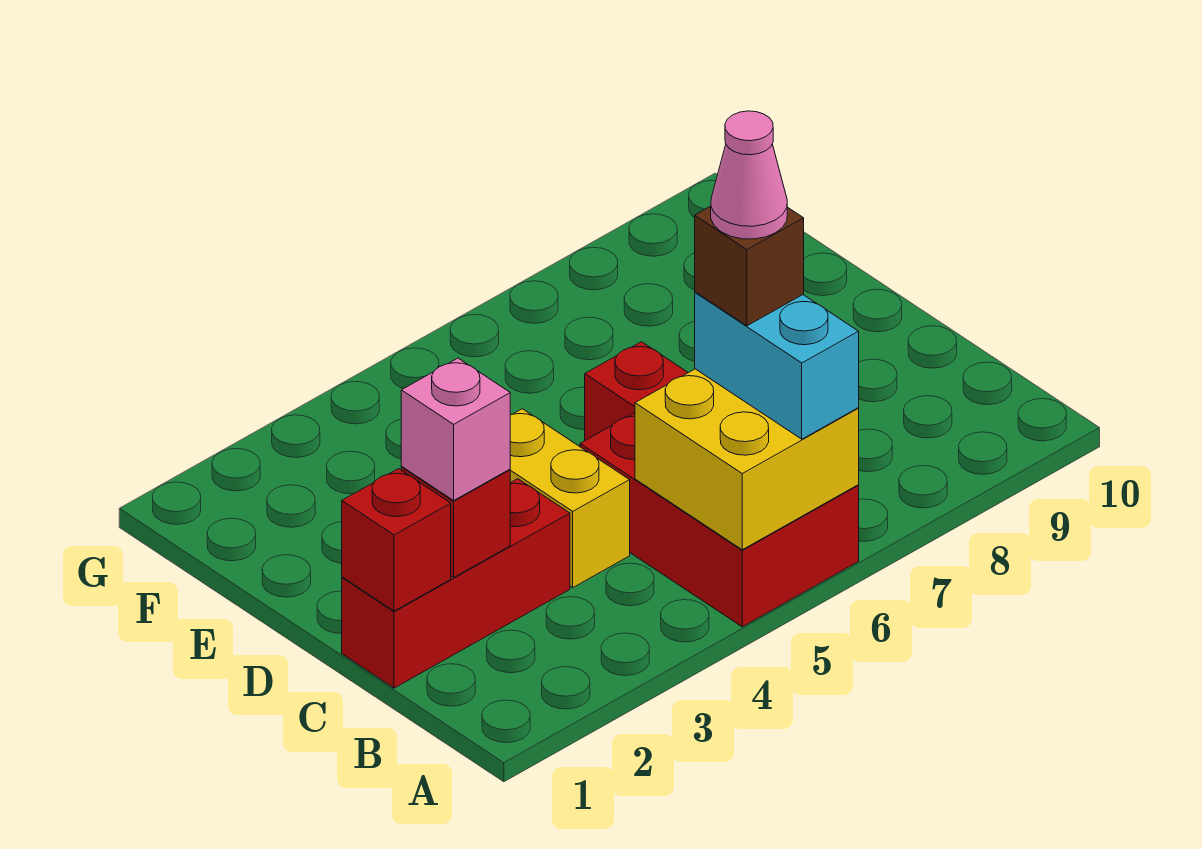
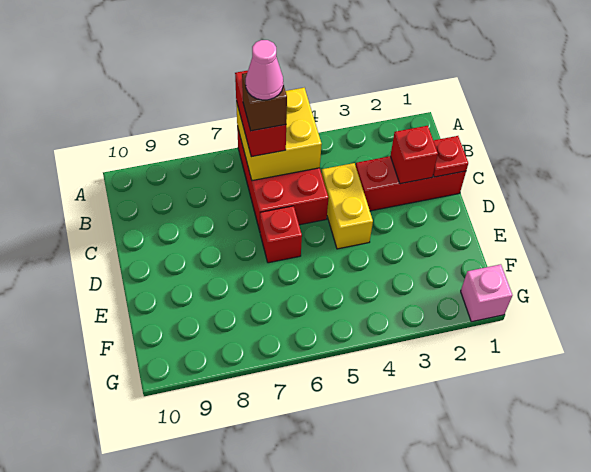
cyan brick A6:B6 level 3 -> red brick A6:B6 level 3
red brick C1 level 2 -> red plate C1 level 2
pink brick C2 level 3 -> pink brick G1 level 1

